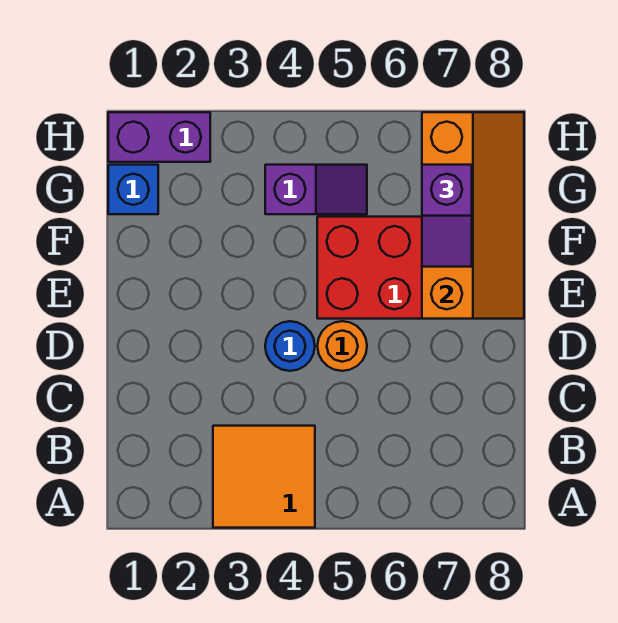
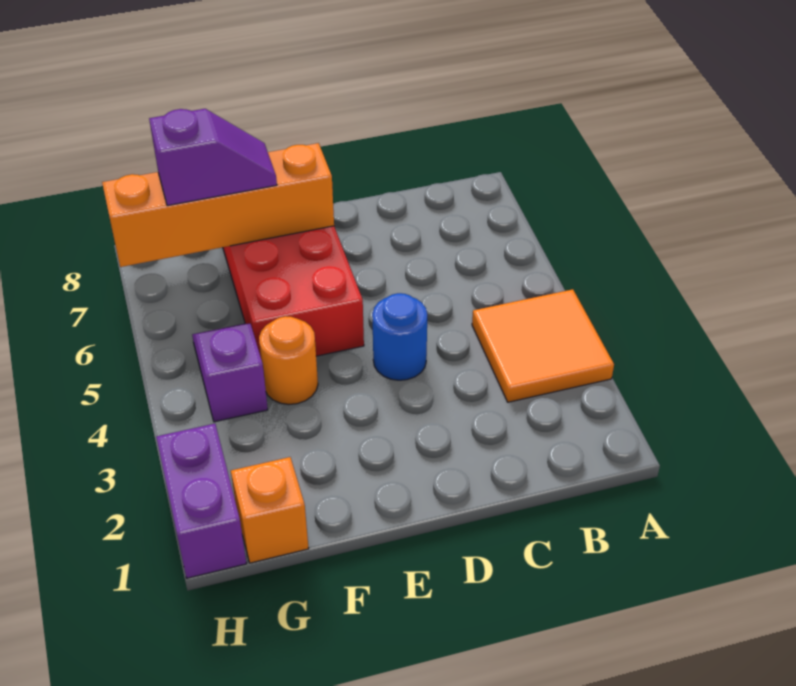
orange round brick D5 level 1 -> orange round brick F4 level 1
blue brick G1 level 1 -> orange brick G1 level 1

